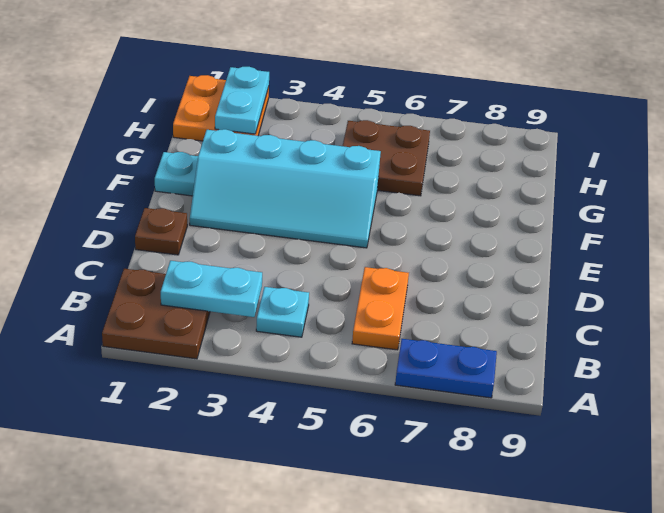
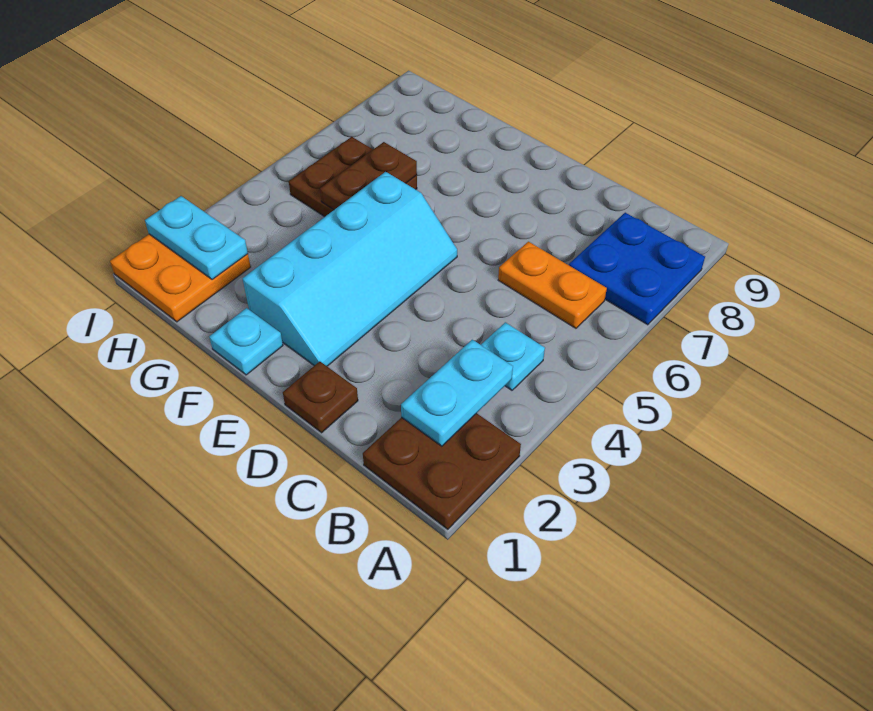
blue plate A7:A8 level 1 -> blue plate A7:B8 level 1
none -> brown plate G5:G6 level 2

